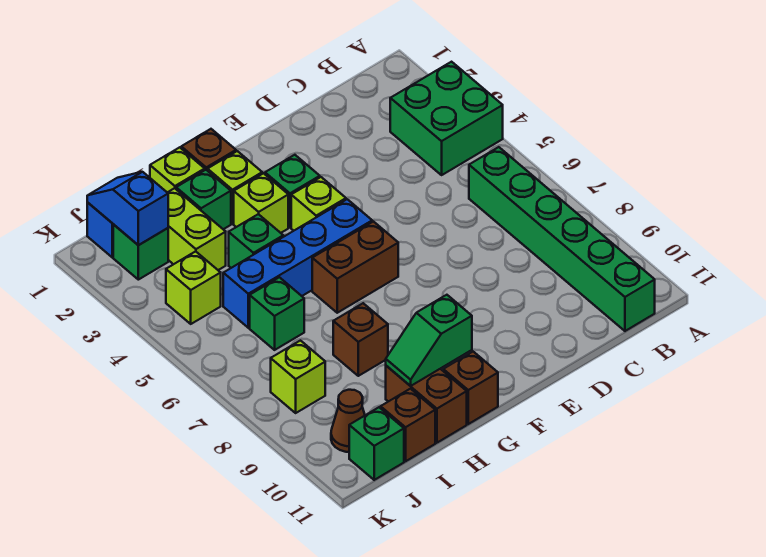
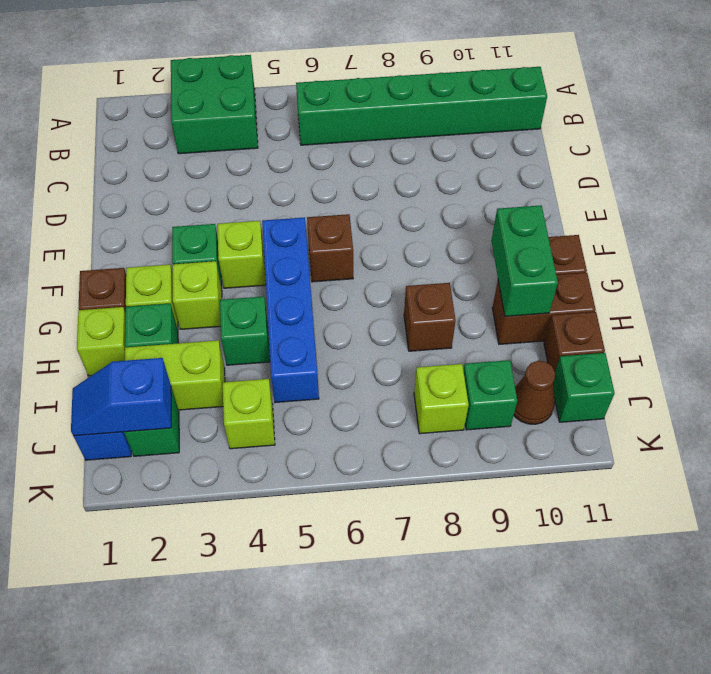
brown brick F6:G6 level 1 -> brown brick F6 level 1
green slope G10:H10 level 2 top G -> green brick G10:H10 level 2
green brick I6 level 1 -> green brick J9 level 1

